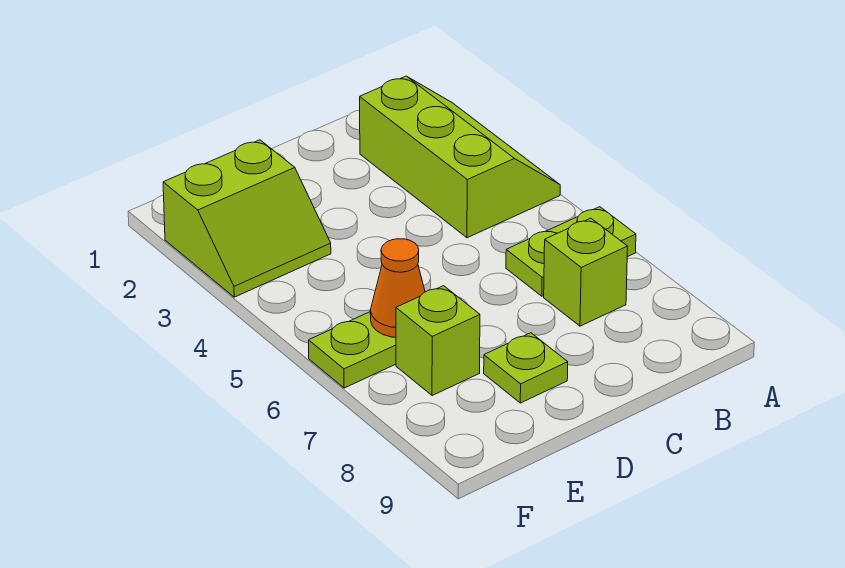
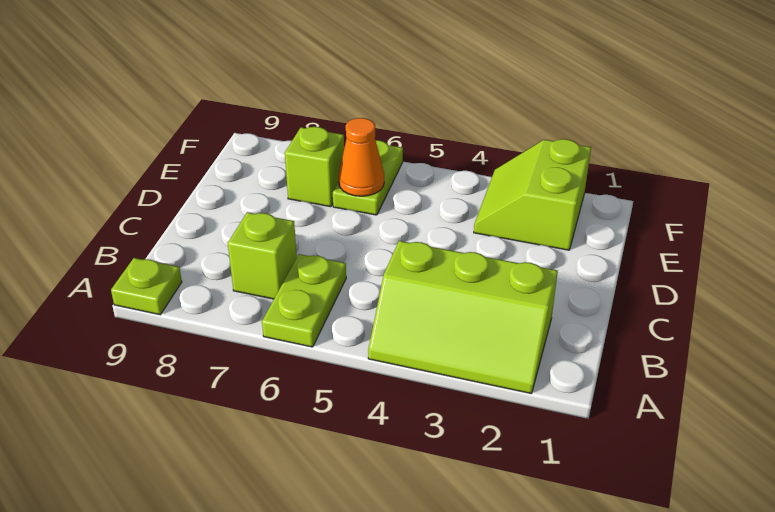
lime plate D8 level 1 -> lime plate A9 level 1

